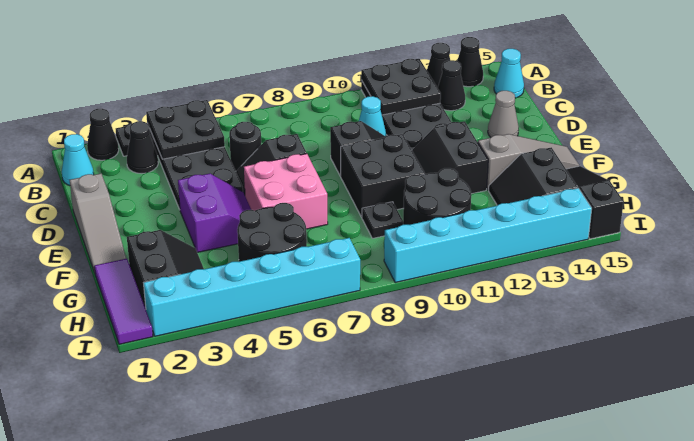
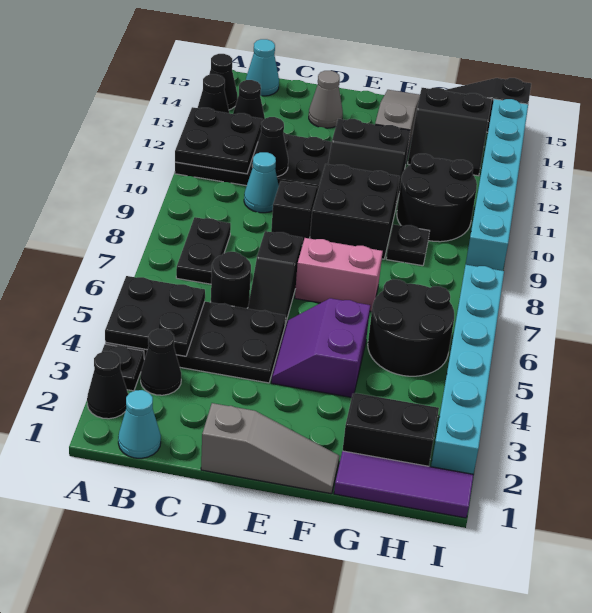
none -> black plate B7:B8 level 1
none -> black cone C11 level 2
purple slope E4:F5 level 1 top 4 -> purple slope E4:F5 level 1 top F
pink brick E6:F7 level 1 -> pink brick E7:F7 level 1

